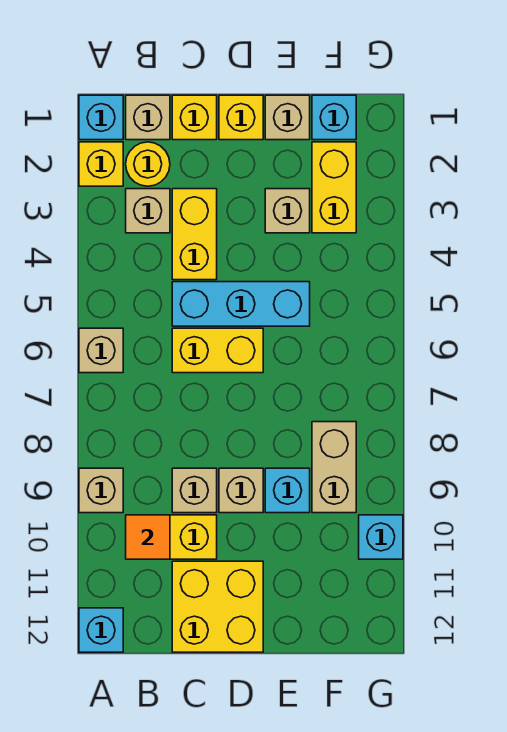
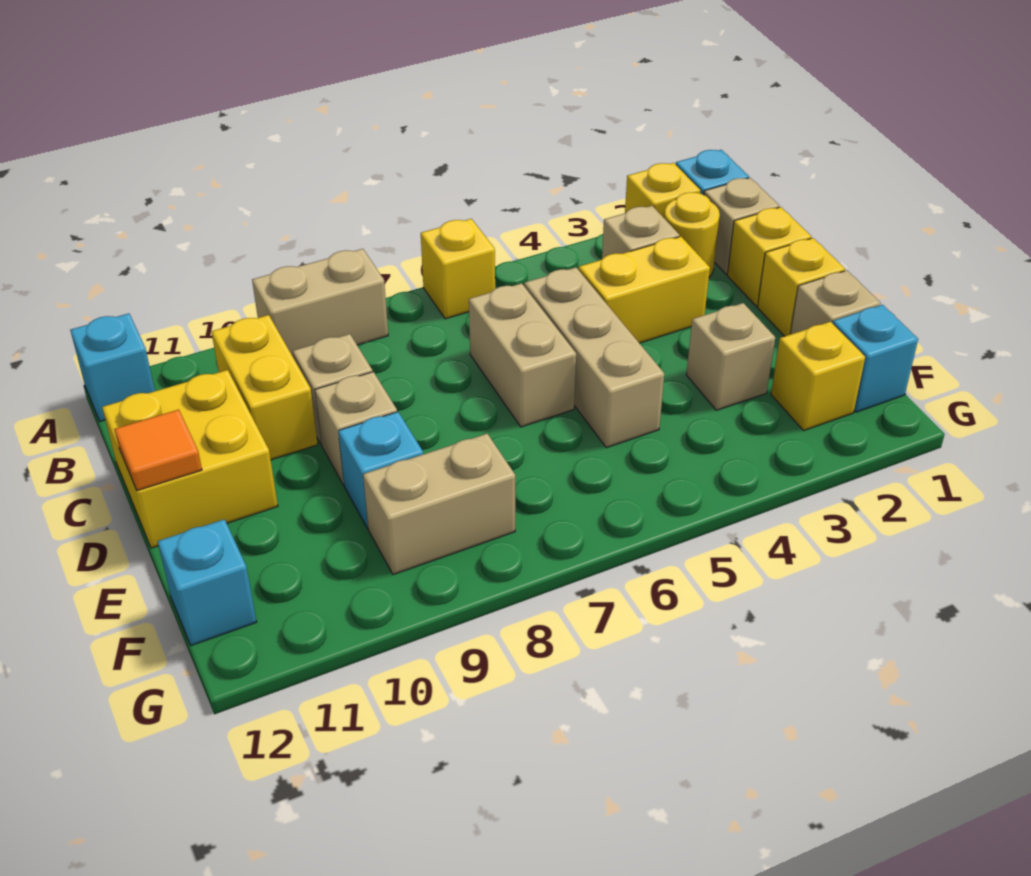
tan brick A6 level 1 -> yellow brick A6 level 1
tan brick A9 level 1 -> tan brick A8:A9 level 1
orange tile B10 level 2 -> orange tile D12 level 2
cyan brick C5:E5 level 1 -> tan brick C5:E5 level 1
yellow brick C6:D6 level 1 -> tan brick C6:D6 level 1
yellow brick F2:F3 level 1 -> yellow brick F2 level 1
cyan brick G10 level 1 -> cyan brick F12 level 1

